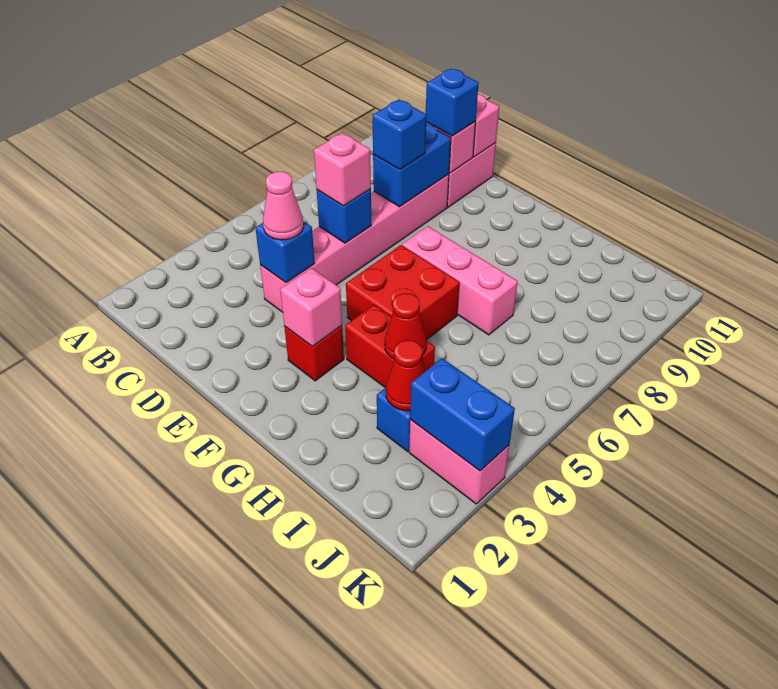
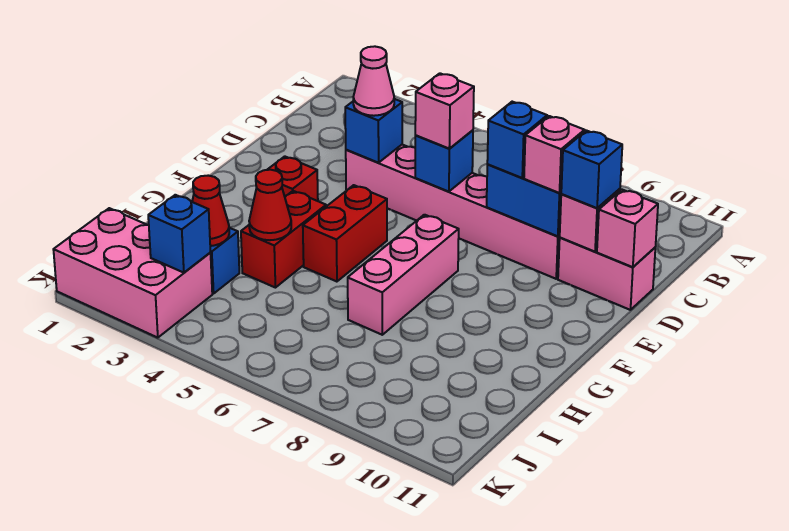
pink brick F3 level 2 -> pink brick D9 level 3
red brick F5:G6 level 1 -> red brick F5:G5 level 1
pink brick J3:K3 level 1 -> pink brick J1:K3 level 1
blue brick J3:K3 level 2 -> blue brick J3 level 2

